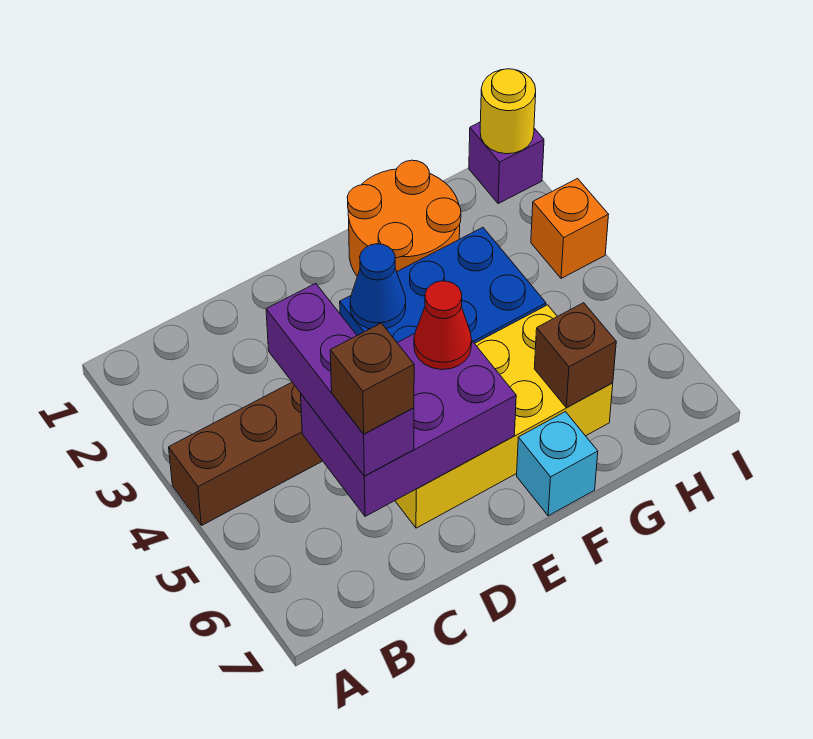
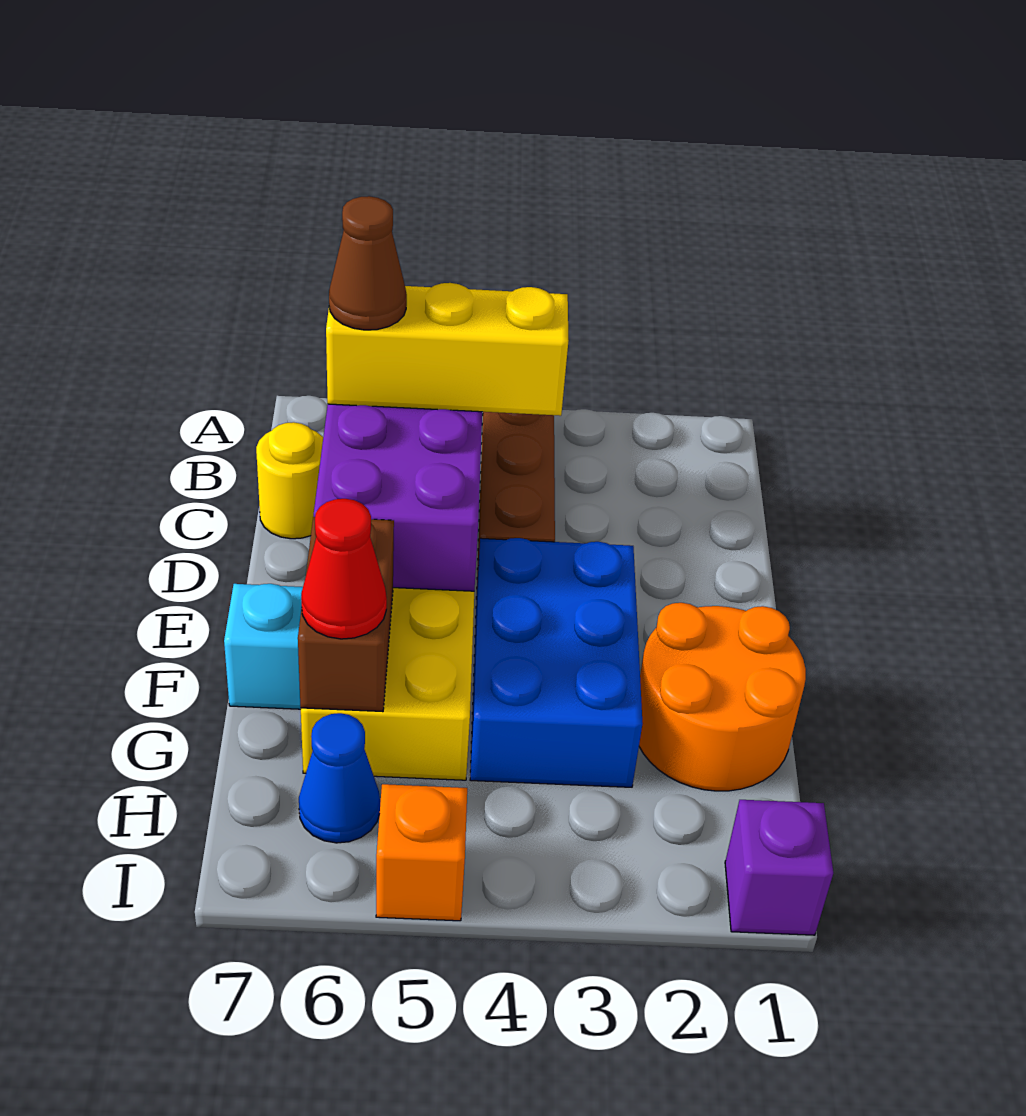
purple brick C4:C6 level 3 -> yellow brick C4:C6 level 3
brown brick C6 level 4 -> brown cone C6 level 4
blue cone E3 level 2 -> blue cone H6 level 1
red cone E5 level 3 -> red cone G6 level 3
brown brick G6 level 2 -> brown brick F6:G6 level 2
yellow round brick I1 level 2 -> yellow round brick C7 level 1
orange brick I3 level 1 -> orange brick I5 level 1

